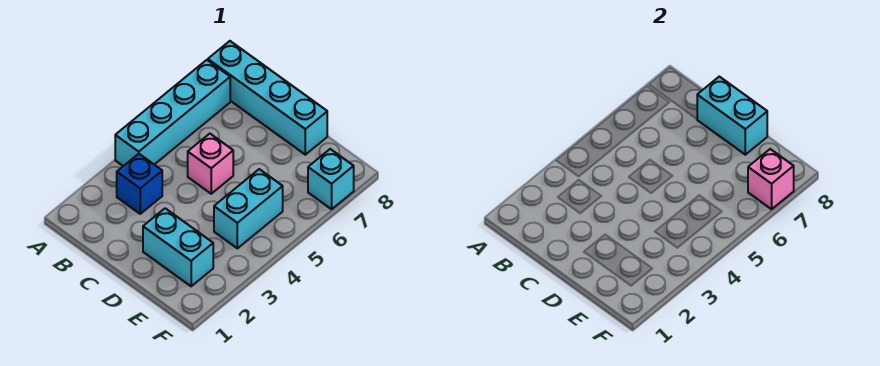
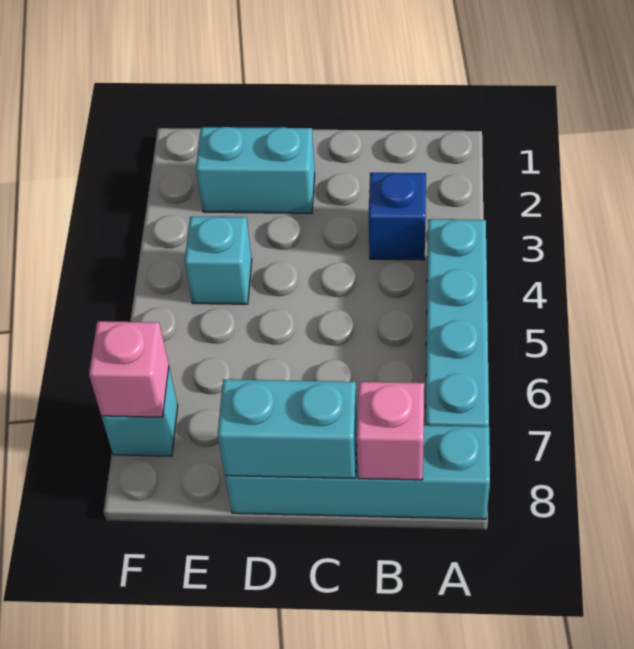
pink brick C5 level 1 -> pink brick B8 level 2
cyan brick E4:E5 level 1 -> cyan brick E4 level 1

